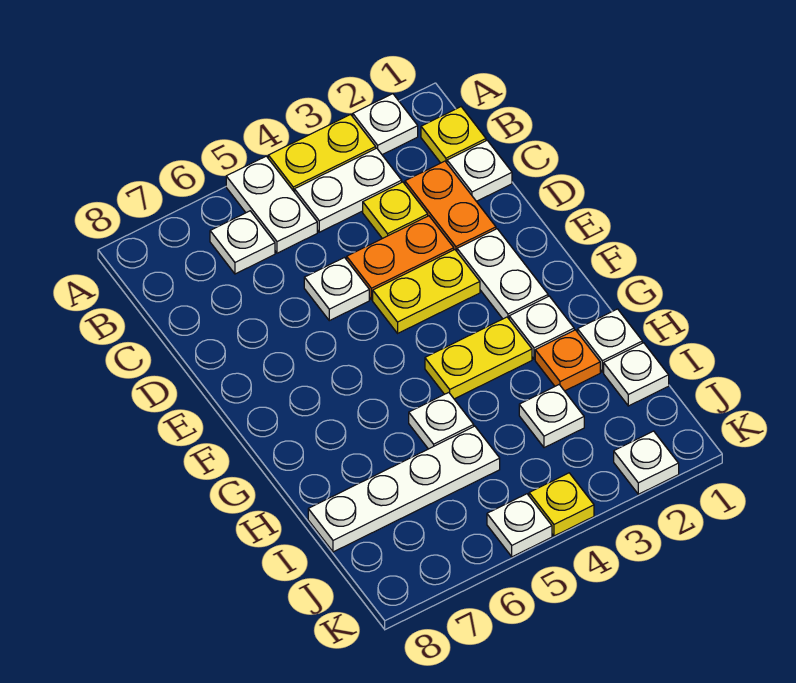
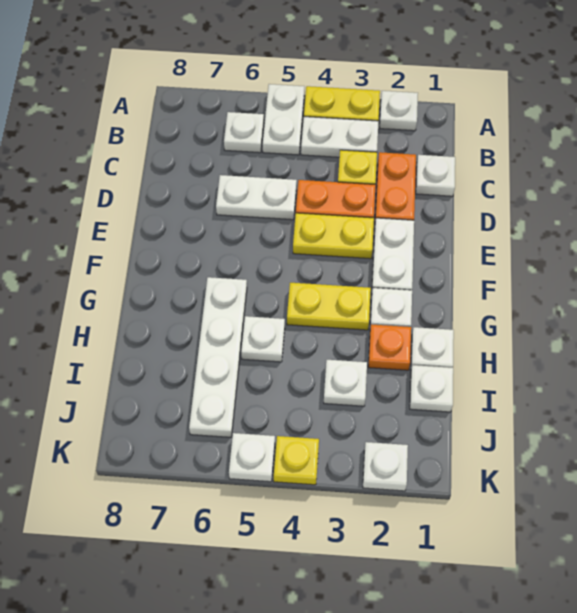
yellow plate B1 level 1 -> none
white plate D5 level 1 -> white plate D5:D6 level 1
white plate I5:I8 level 1 -> white plate G6:J6 level 1

